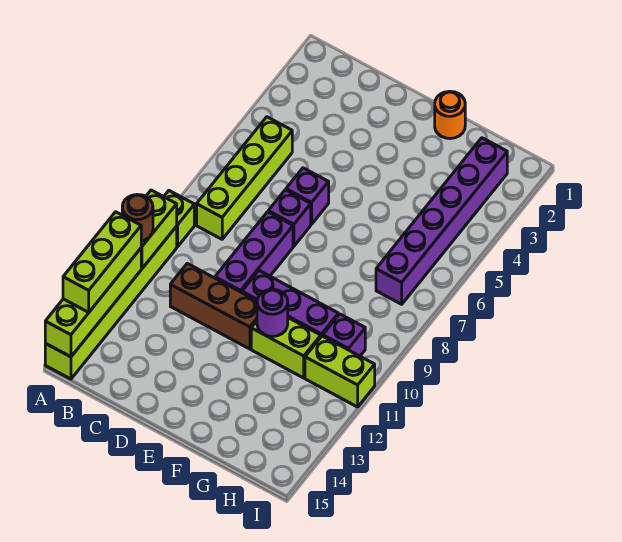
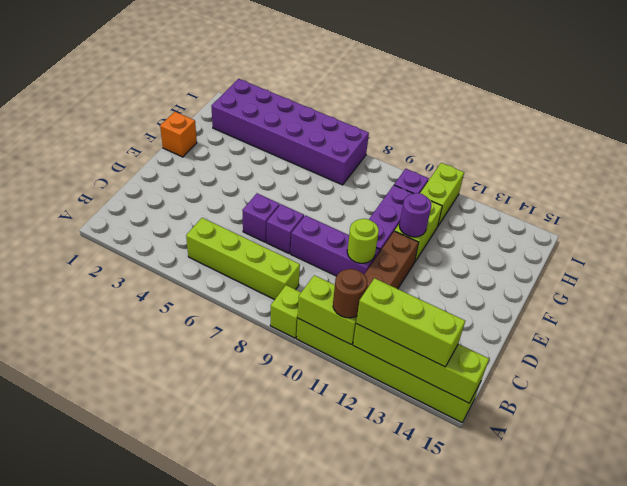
none -> lime round brick D10 level 2
orange round brick F1 level 1 -> orange brick F1 level 1
purple brick H2:H7 level 1 -> purple brick H2:I7 level 1

